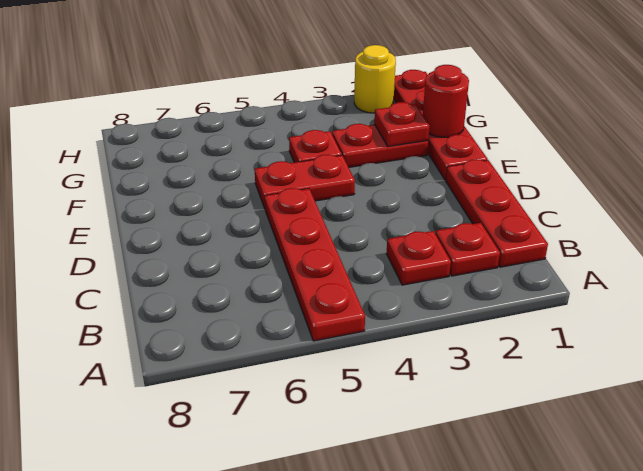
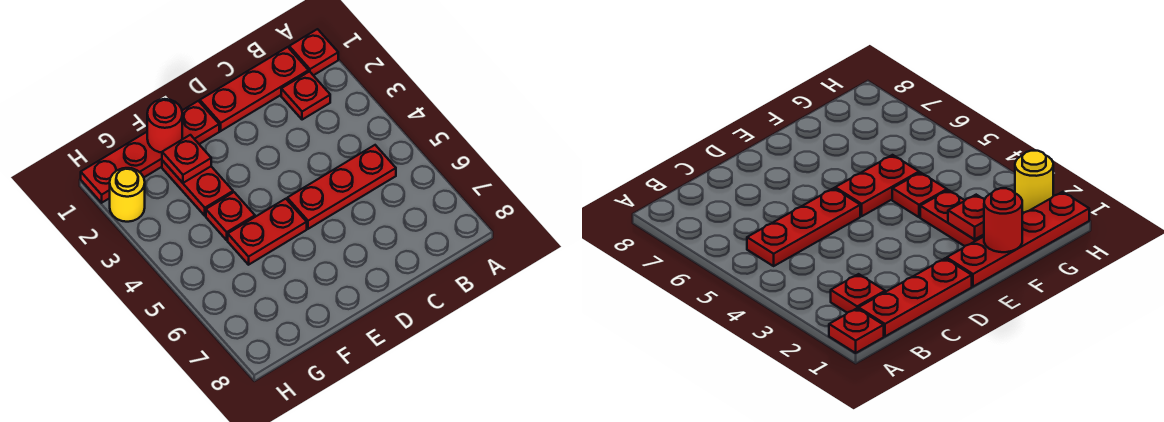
red plate A5:D5 level 1 -> red plate B5:D5 level 1
red plate B3 level 1 -> red plate A1 level 1
red plate E4:E5 level 1 -> red plate E5:F5 level 1

